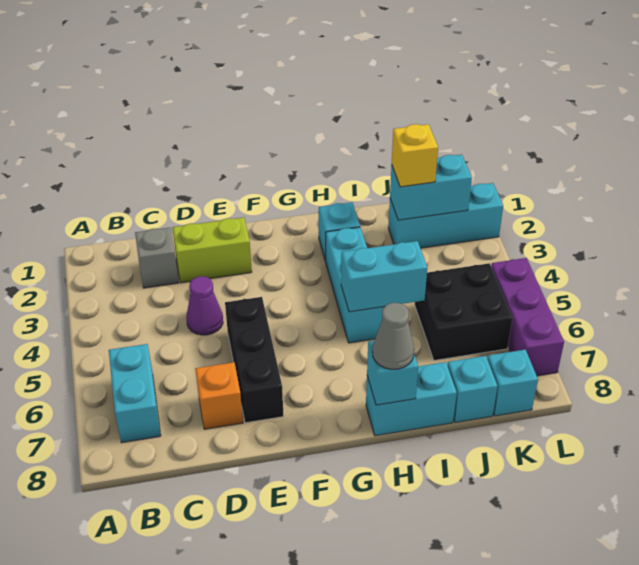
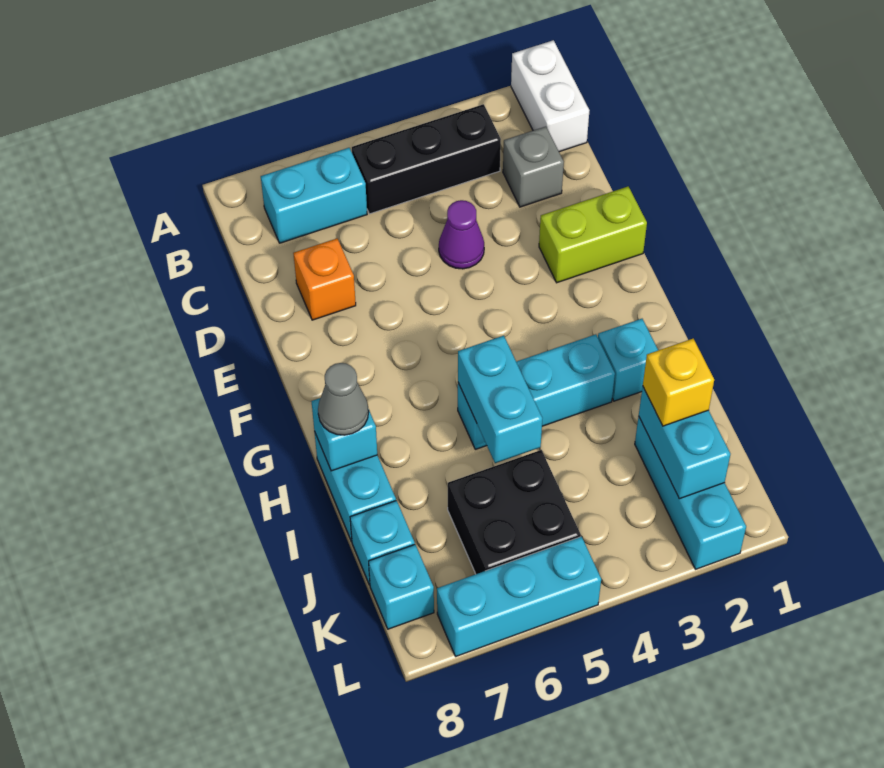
none -> white brick A1:B1 level 1
lime brick D2:E2 level 1 -> lime brick E1:E2 level 1
black brick E5:E7 level 1 -> black brick B3:B5 level 1
purple brick L5:L7 level 1 -> cyan brick L5:L7 level 1

